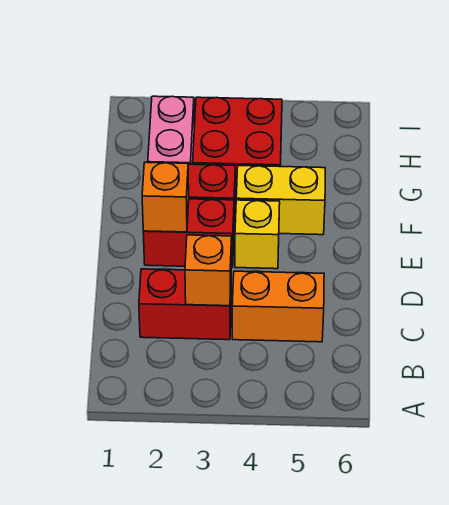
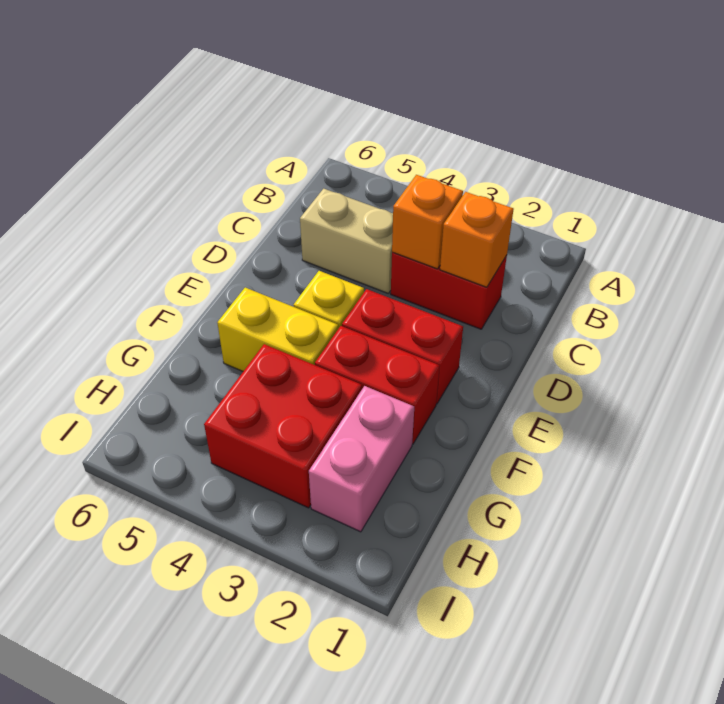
orange brick C4:C5 level 1 -> tan brick C4:C5 level 1
orange brick E2 level 2 -> orange brick C2 level 2

